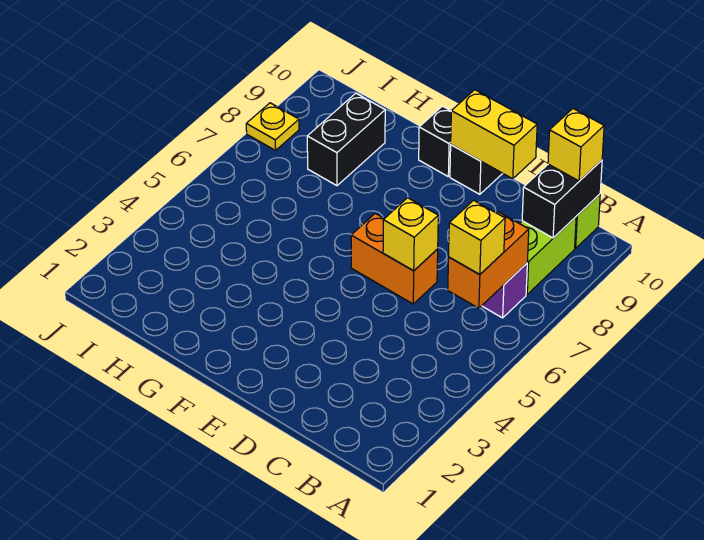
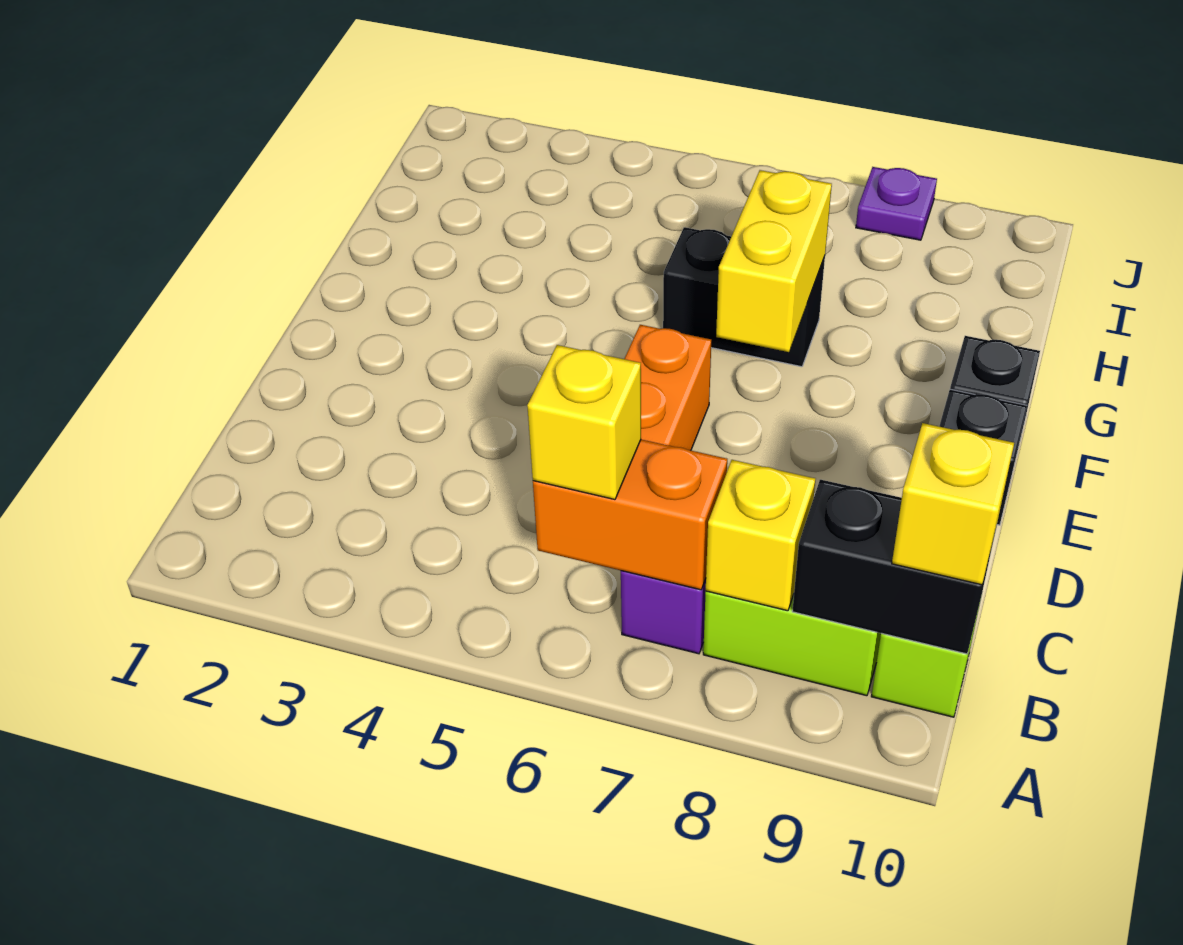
yellow brick D6 level 2 -> yellow brick B8 level 2
yellow brick D10:E10 level 2 -> yellow brick F7:G7 level 2
black brick H8:H9 level 1 -> black brick G6:G7 level 1
yellow plate J8 level 1 -> purple plate J8 level 1

